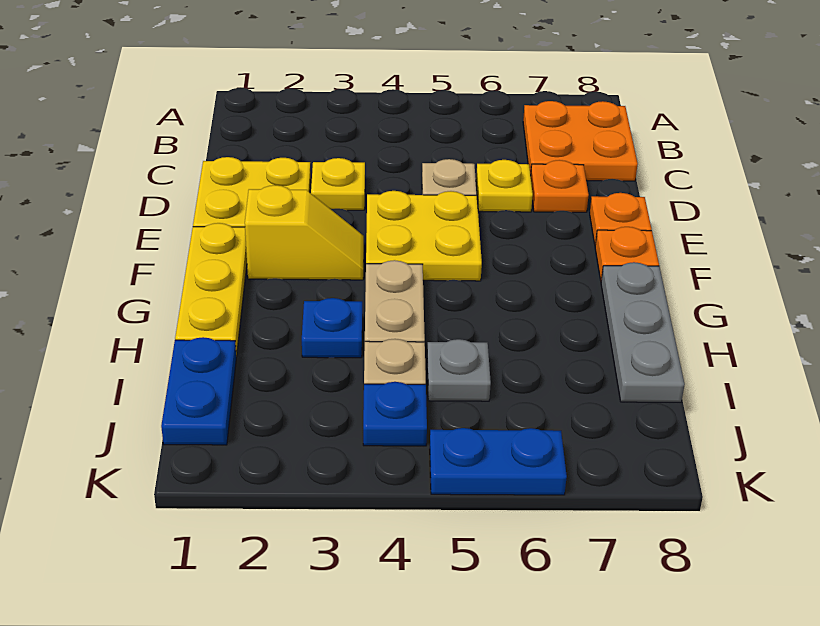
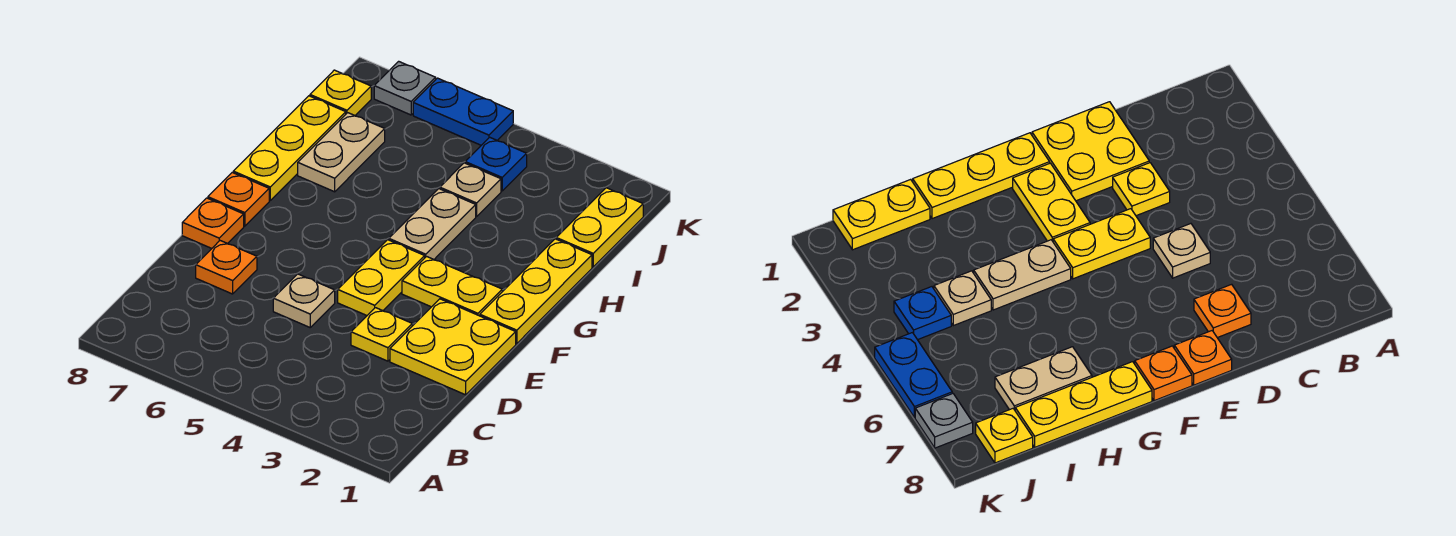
orange plate B7:C8 level 1 -> none
yellow plate D6 level 1 -> yellow plate J8 level 1
yellow plate E4:F5 level 1 -> yellow plate E4:F4 level 1
yellow slope F2:F3 level 1 top 2 -> yellow plate F2:F3 level 1
grey plate G8:I8 level 1 -> yellow plate G8:I8 level 1
blue plate H3 level 1 -> none
none -> tan plate H7:I7 level 1
blue plate I1:J1 level 1 -> yellow plate I1:J1 level 1
grey plate I5 level 1 -> grey plate K7 level 1

